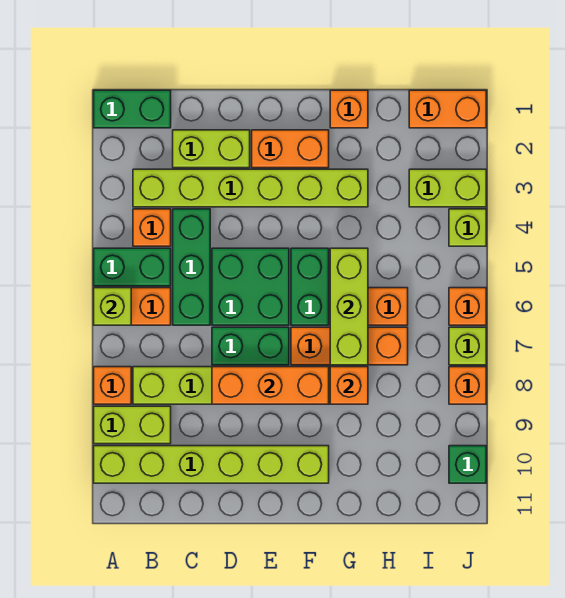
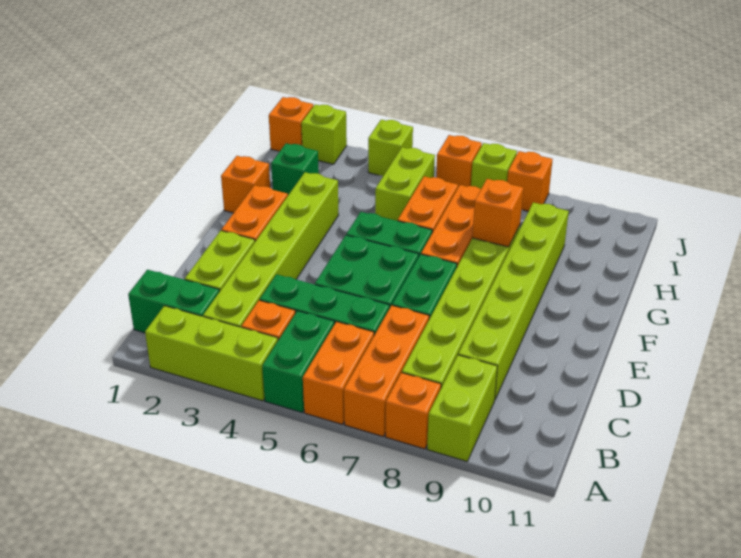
green brick A1:B1 level 1 -> green brick B1:B2 level 1
lime brick A6 level 2 -> lime brick J2 level 1
lime brick A10:F10 level 1 -> lime brick C9:H9 level 1
orange brick D8:F8 level 2 -> orange brick A7:C7 level 1
lime brick G5:G7 level 2 -> lime brick A2:A4 level 1
orange brick I1:J1 level 1 -> orange brick J1 level 1
lime brick I3:J3 level 1 -> lime brick H5:I5 level 1
green brick J10 level 1 -> green brick H2 level 1

